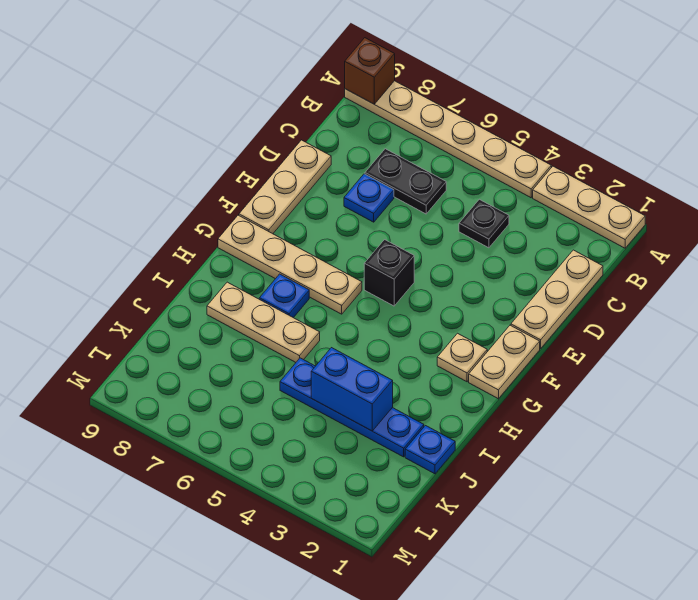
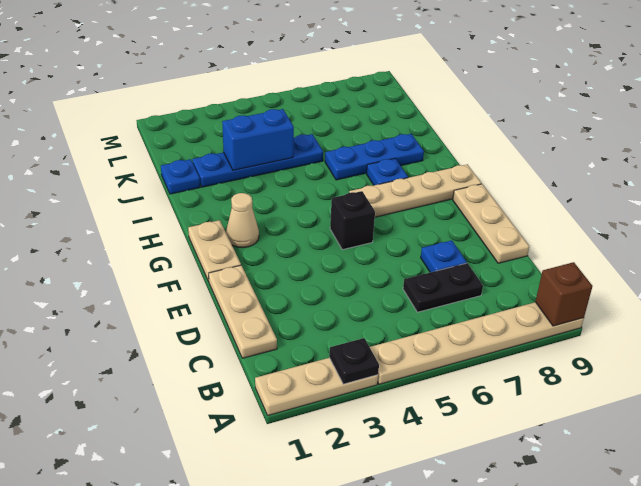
black plate C4 level 1 -> black plate A3 level 2
tan plate G2 level 1 -> tan cone G2 level 1
tan plate I6:I8 level 1 -> blue plate I6:I8 level 1

